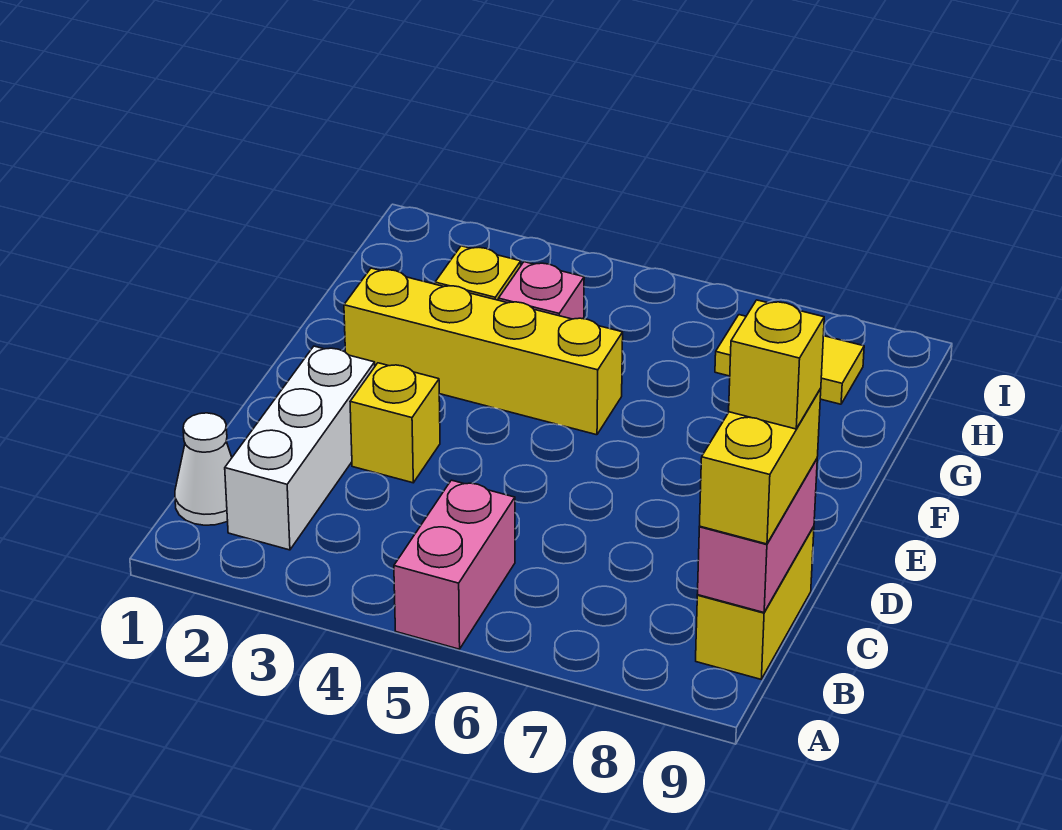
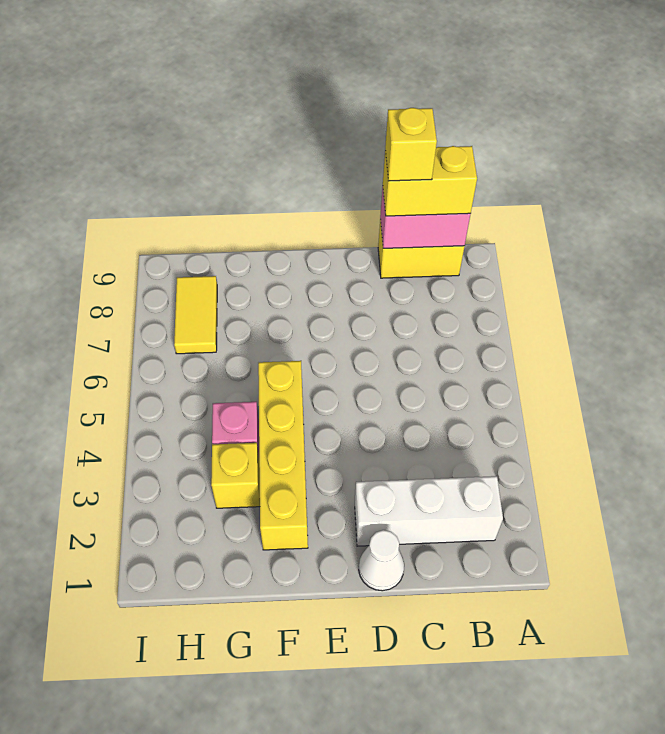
pink brick A5:B5 level 1 -> none
white cone B1 level 1 -> white cone D1 level 1
yellow brick D3 level 1 -> none

